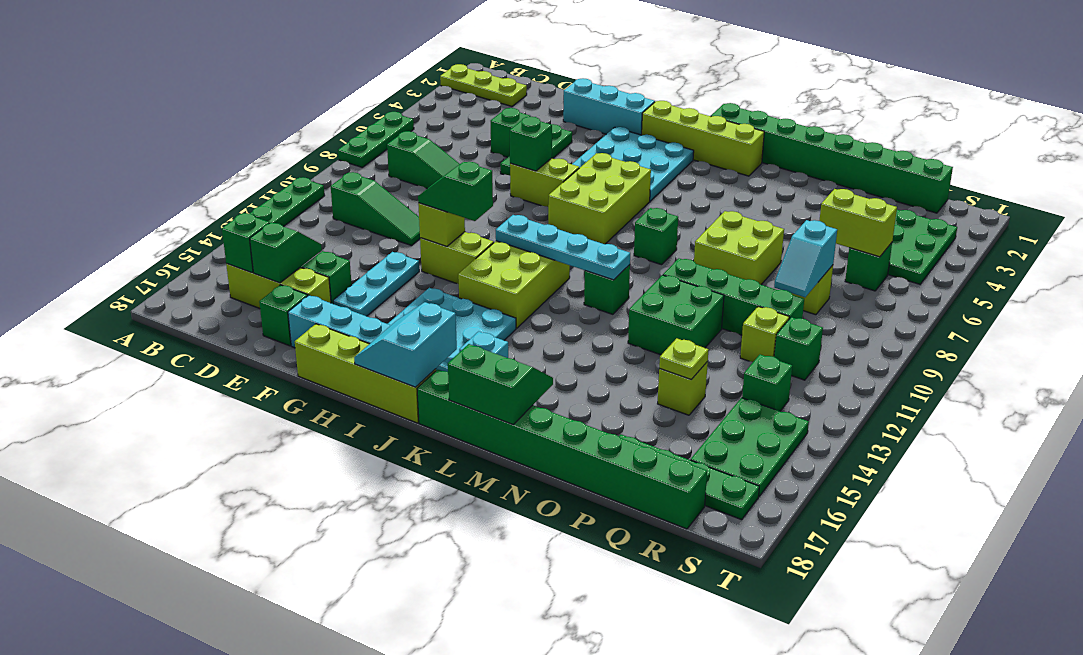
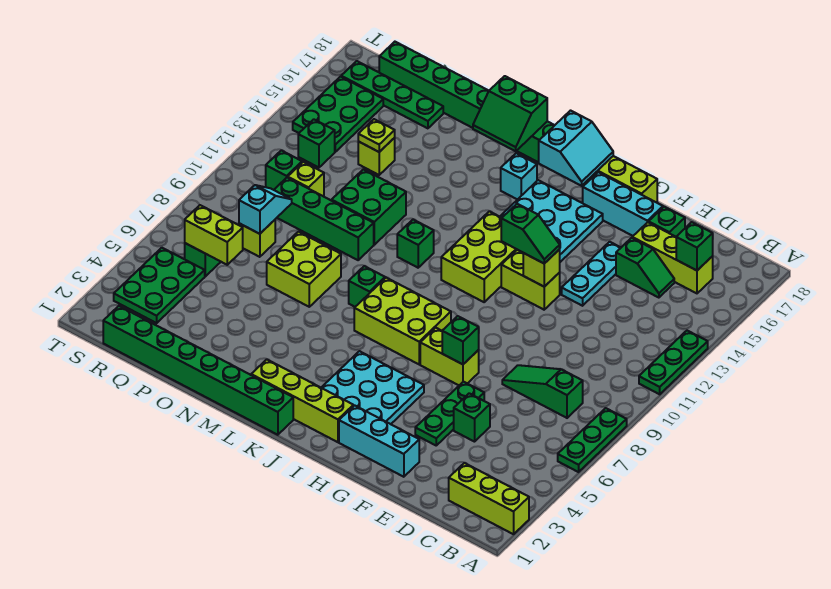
lime plate A2:C2 level 1 -> lime brick A2:C2 level 1
green slope C11:E11 level 1 top C -> none
green slope D15:D16 level 2 top 16 -> none
lime brick I6:J8 level 1 -> lime brick I7:K8 level 1
cyan plate I11:L11 level 2 -> none

